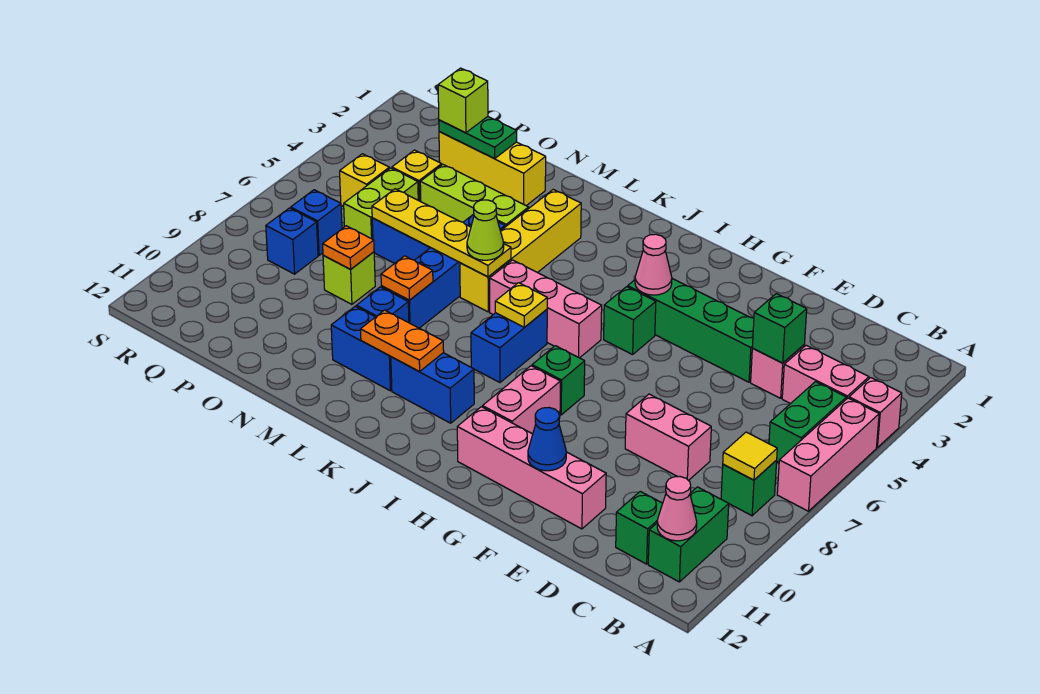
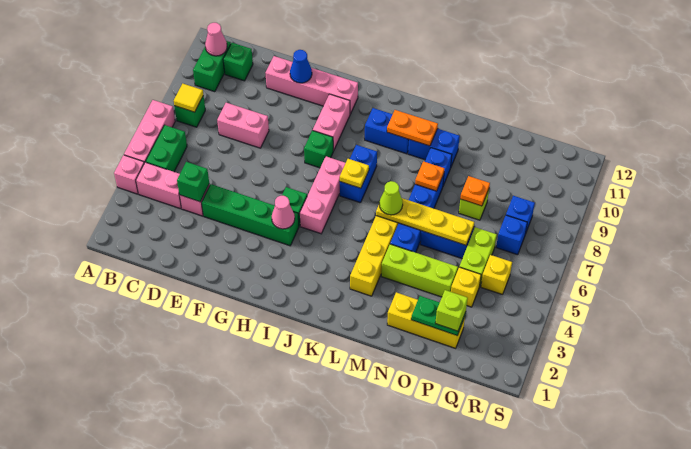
pink brick I6:K6 level 1 -> pink brick I5:I7 level 1

